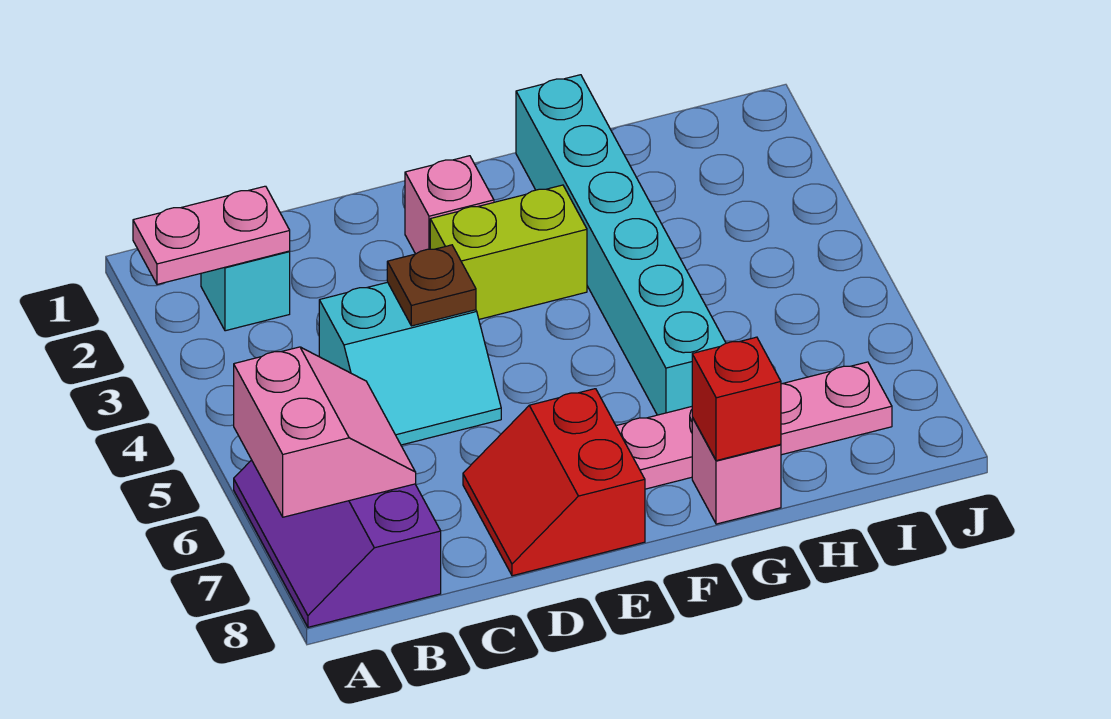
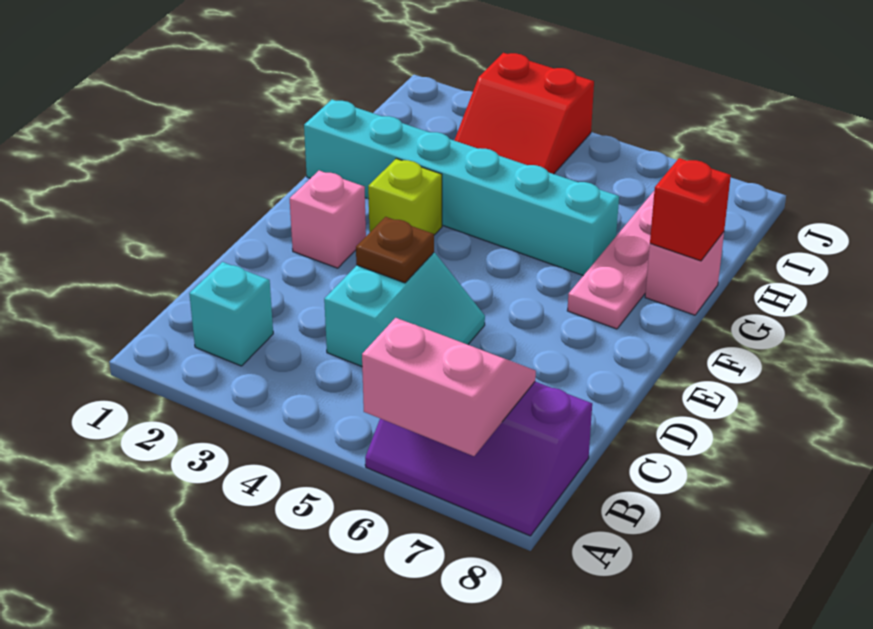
pink plate A2:B2 level 2 -> none
red slope D7:E8 level 1 top E -> red slope I3:J4 level 1 top J
lime brick E3:F3 level 1 -> lime brick F3 level 1

